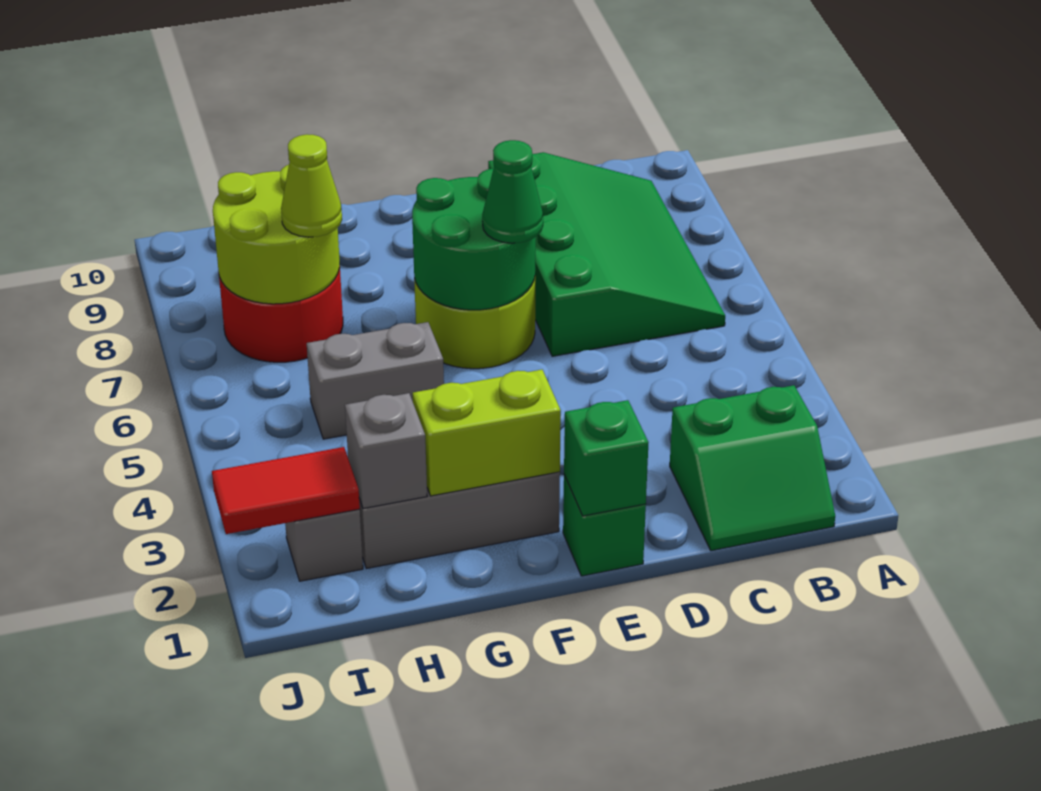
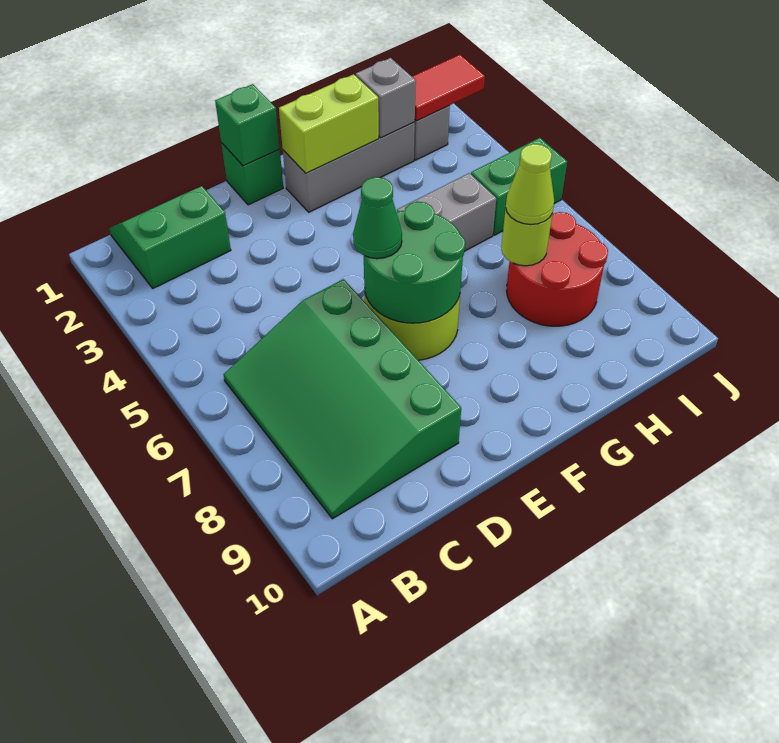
lime round brick H7:I8 level 2 -> lime round brick H7 level 2
none -> green brick I5:J5 level 1

